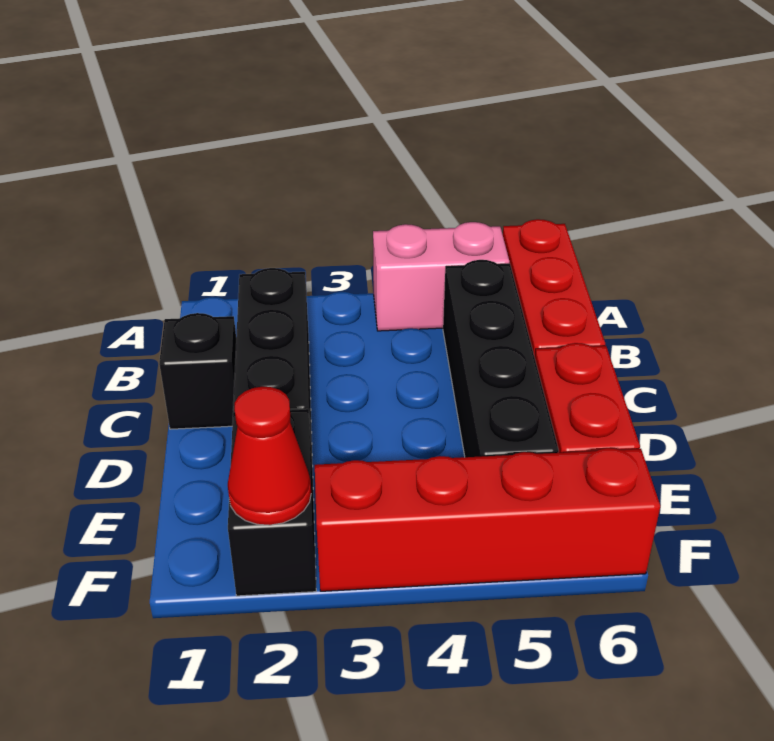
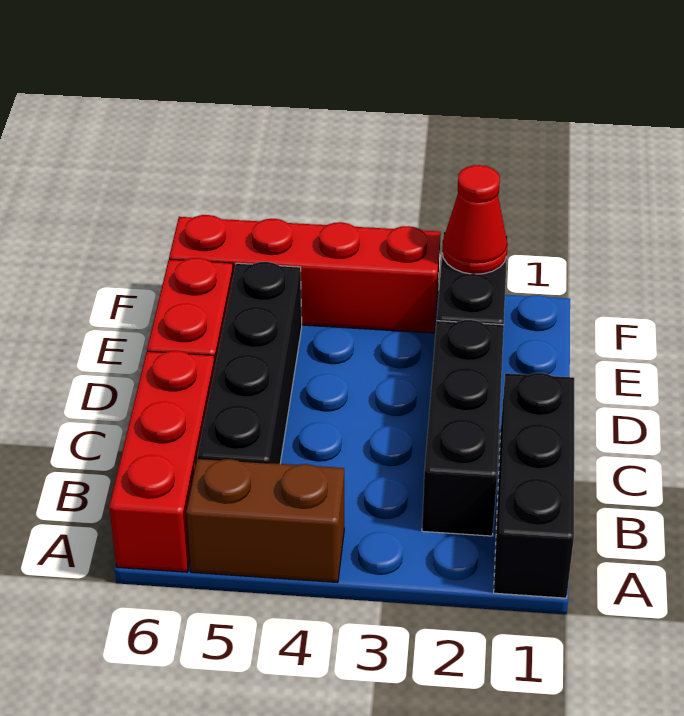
pink brick A4:A5 level 1 -> brown brick A4:A5 level 1
black brick C1 level 1 -> black brick A1:C1 level 1

